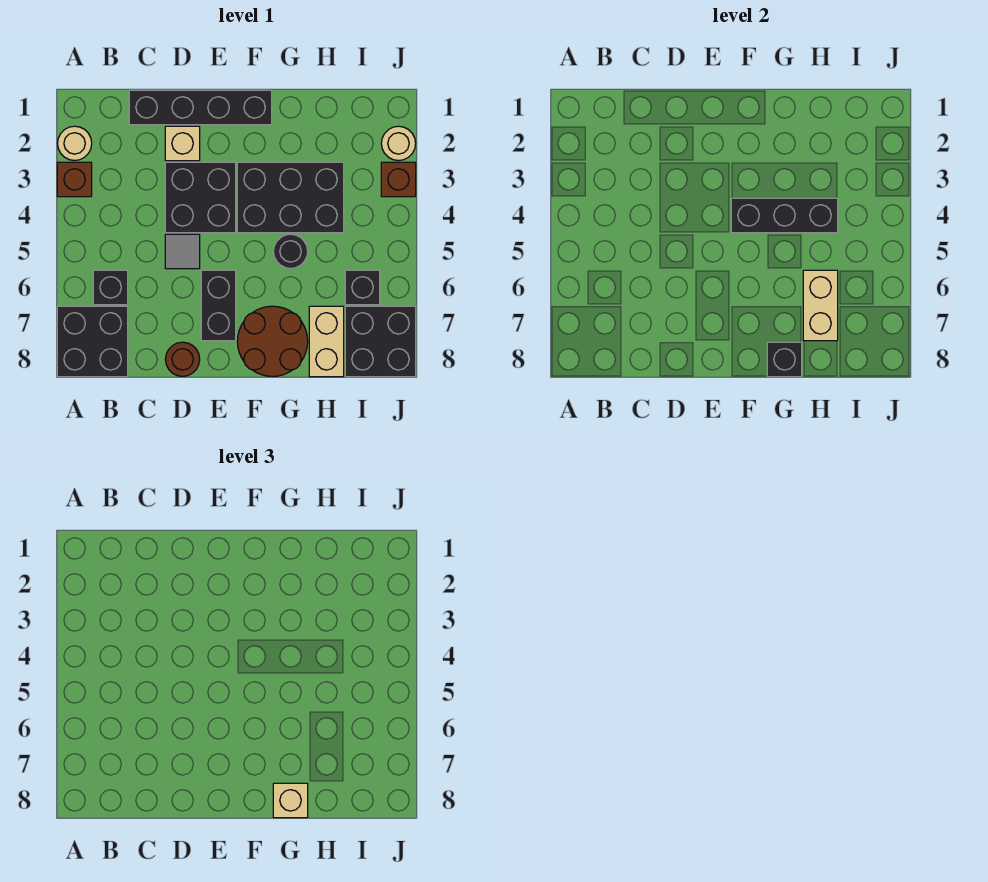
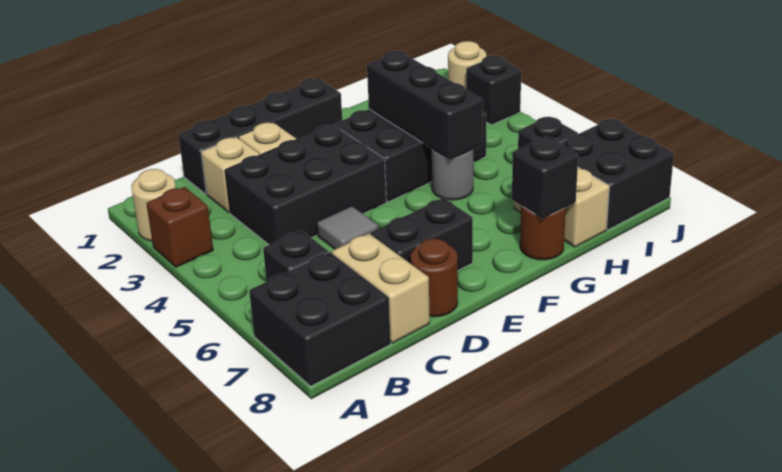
black brick D3:E4 level 1 -> black brick C3:E4 level 1
black brick E6:E7 level 1 -> black brick D7:E7 level 1
black brick F4:H4 level 2 -> black brick G3:G5 level 2
brown round brick F7:G8 level 1 -> brown round brick G8 level 1
black round brick G5 level 1 -> grey round brick G5 level 1
tan brick G8 level 3 -> tan brick C2 level 1
tan brick H6:H7 level 2 -> tan brick C7:C8 level 1
brown brick J3 level 1 -> black brick J3 level 1

